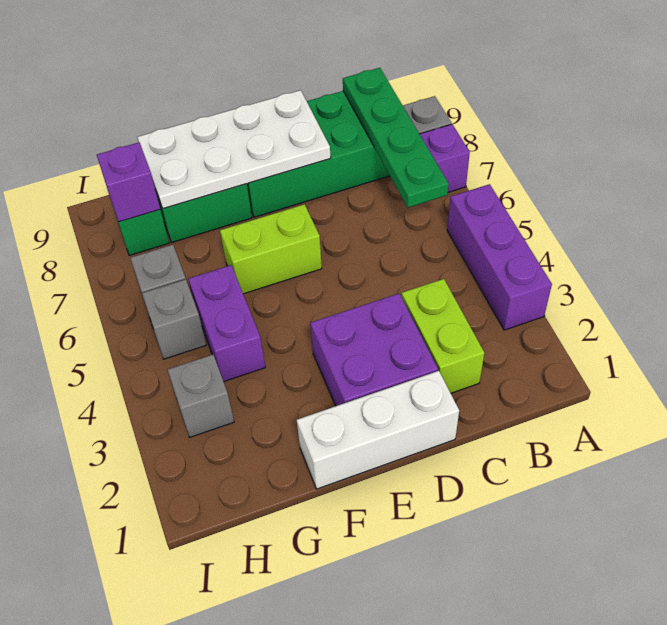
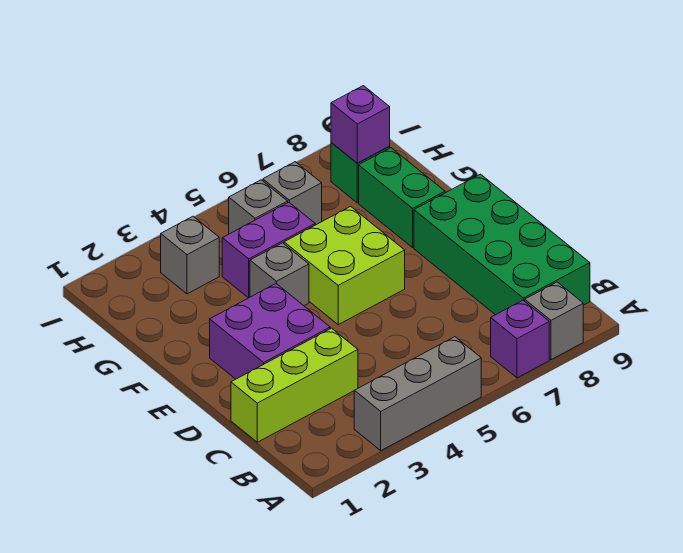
purple brick A3:A5 level 1 -> grey brick A3:A5 level 1
green plate B6:B9 level 2 -> none
lime brick C2:C3 level 1 -> lime brick C1:C3 level 1
white brick D1:F1 level 1 -> none
white plate D8:G9 level 2 -> none
lime brick E6:F6 level 1 -> lime brick E5:F6 level 1
none -> grey brick F4 level 1

